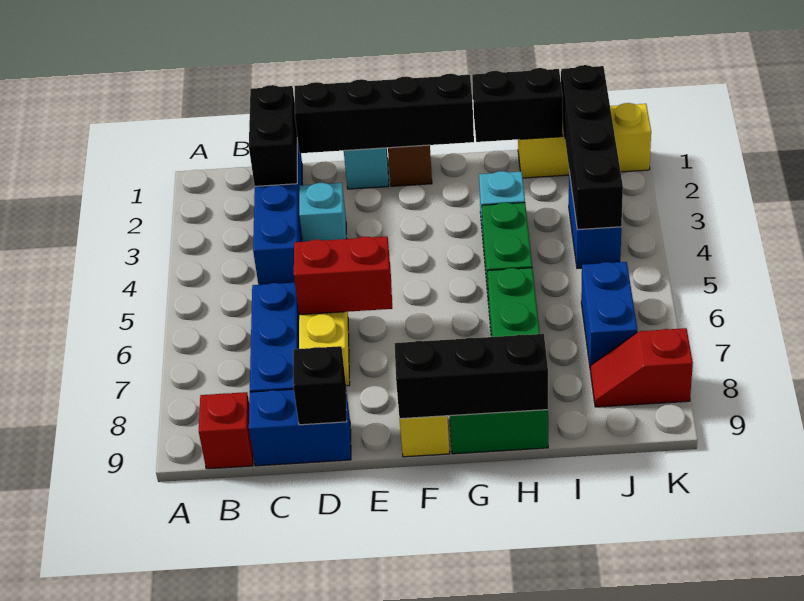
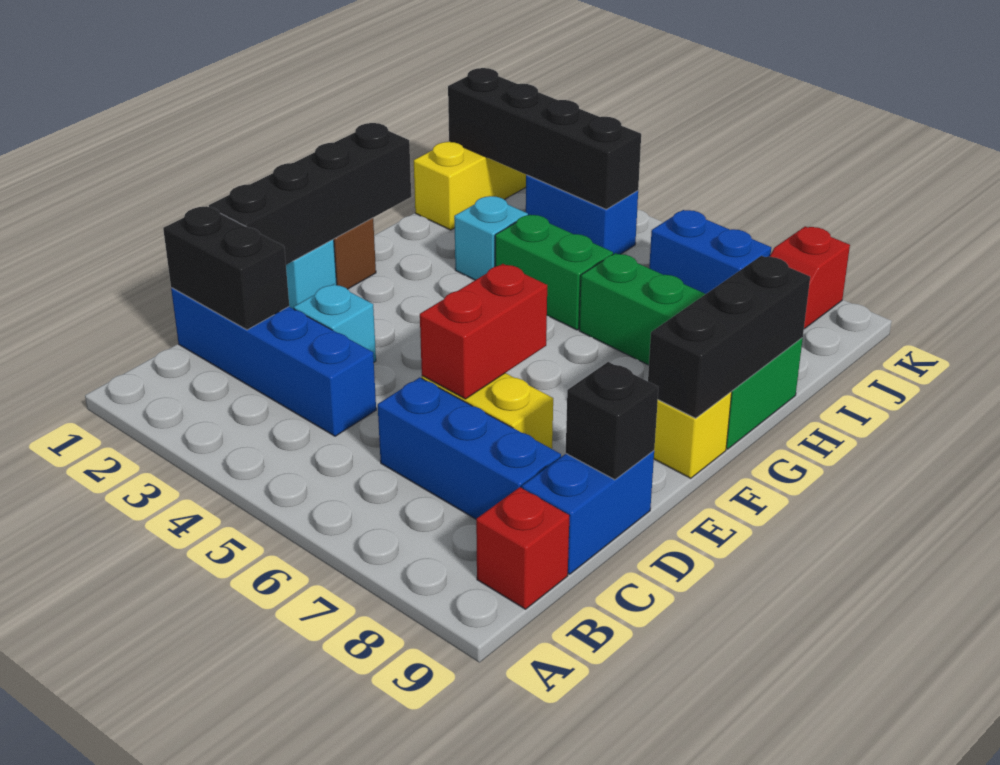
black brick H1:I1 level 2 -> none

